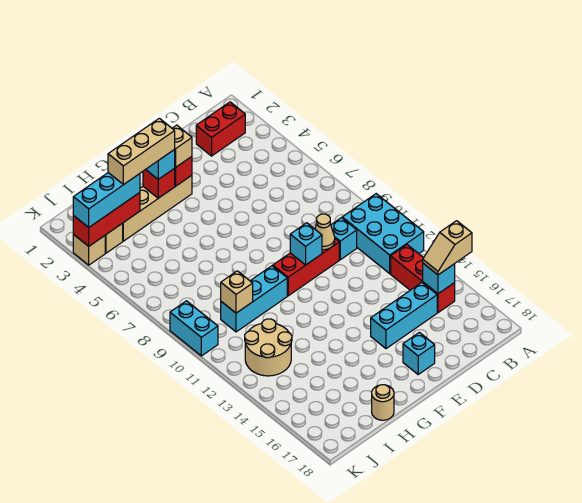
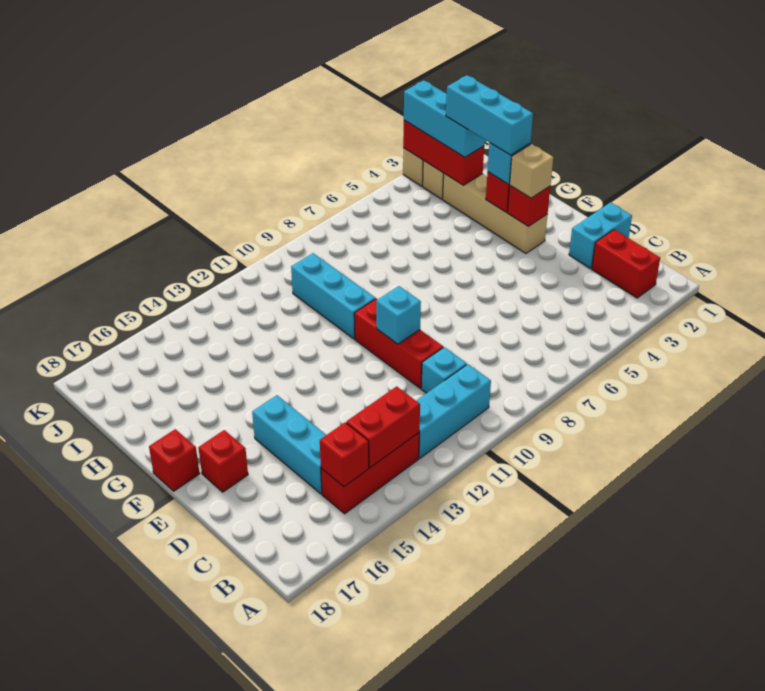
cyan brick A10:B12 level 1 -> cyan brick B10:B12 level 1
tan slope A15:B15 level 3 top A -> none
none -> red brick B13:B14 level 2
cyan brick B15 level 2 -> red brick B15 level 2
tan cone D10 level 2 -> none
cyan brick E17 level 1 -> red brick E17 level 1
none -> red brick F18 level 1
tan brick G3:I3 level 4 -> cyan brick G3:I3 level 4
tan round brick H18 level 1 -> none
tan brick I10 level 2 -> none
tan round brick I12:J13 level 1 -> none
cyan brick K9:K10 level 1 -> cyan brick D1:D2 level 1

